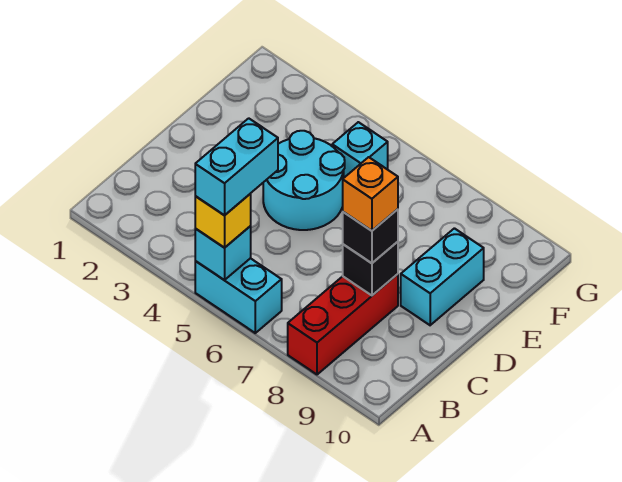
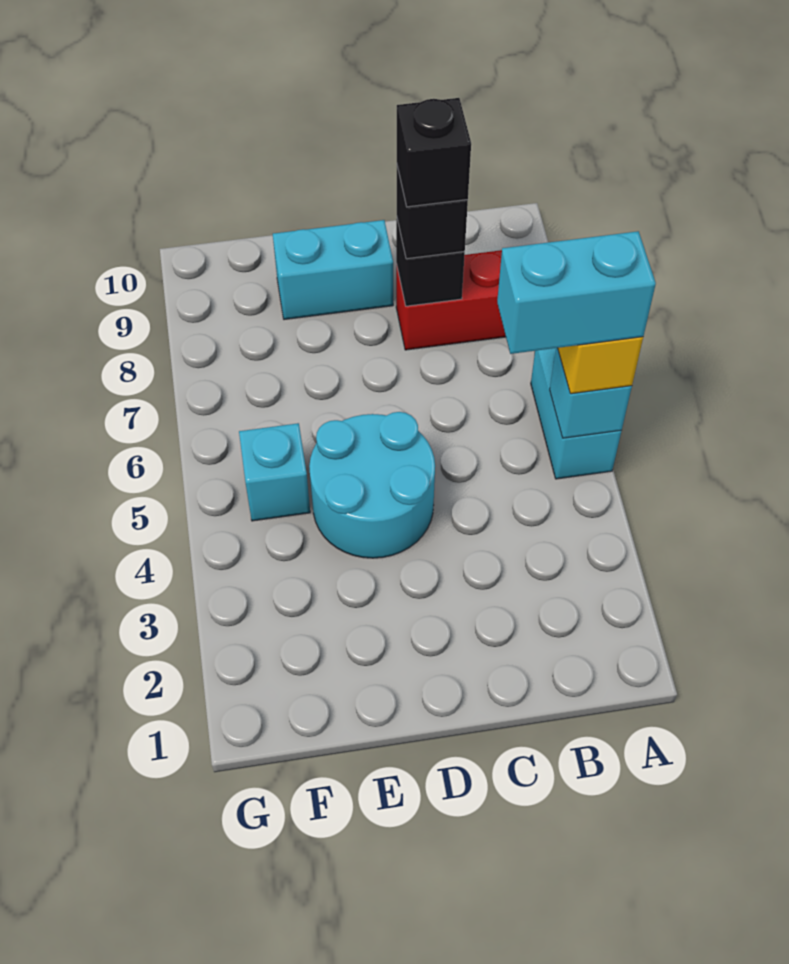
orange brick C8 level 4 -> black brick C8 level 4

